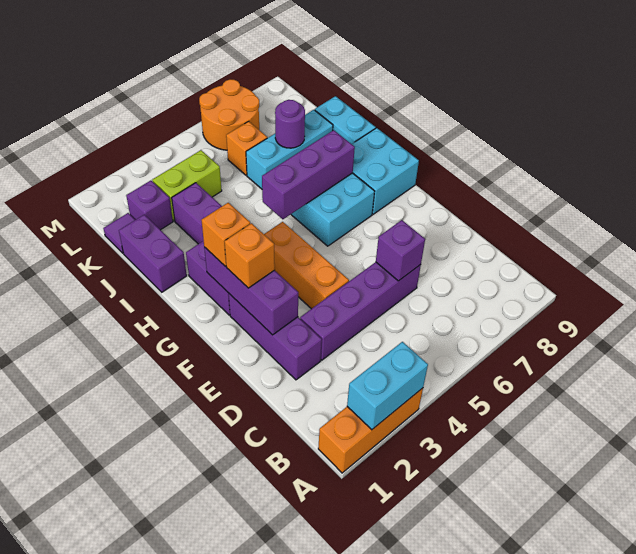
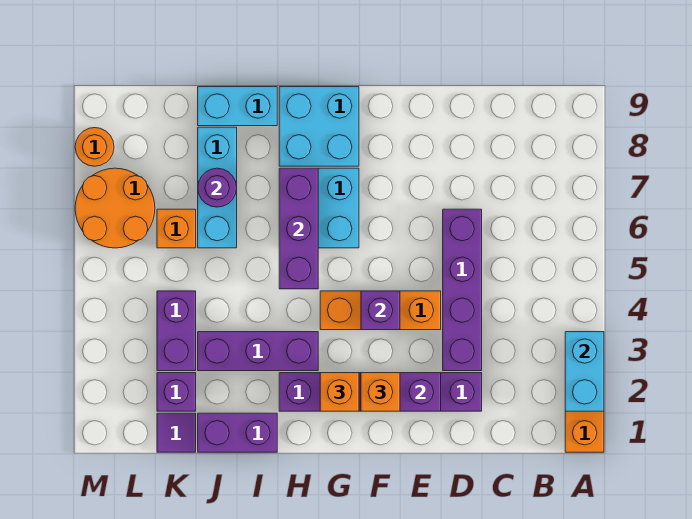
purple brick D6 level 2 -> purple brick F4 level 2
lime brick K3:K4 level 1 -> purple brick K3:K4 level 1
none -> orange round brick M8 level 1

